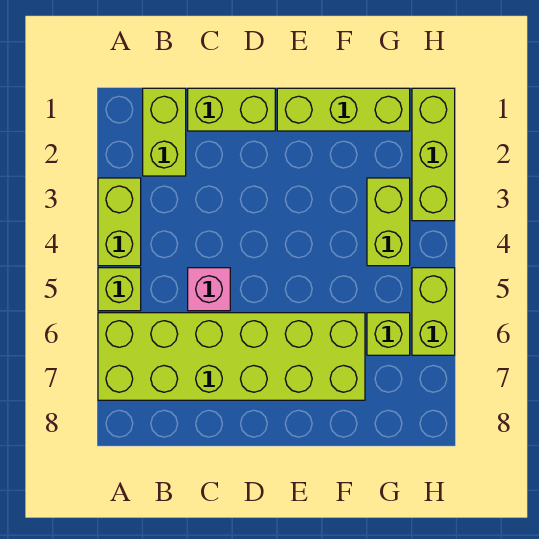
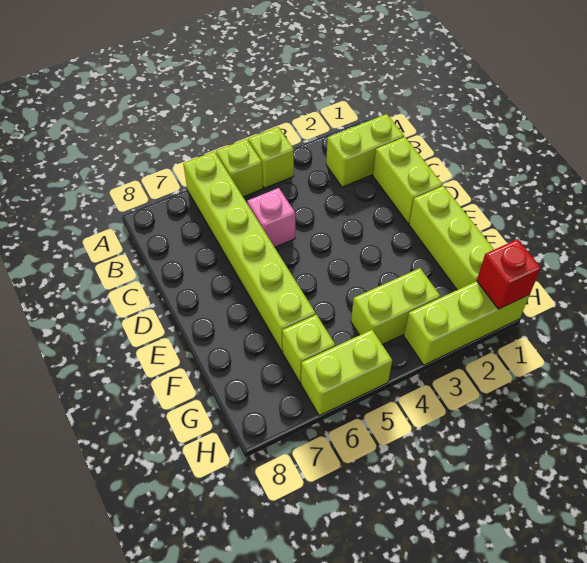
lime brick A3:A4 level 1 -> lime brick A4 level 1
lime brick A6:F7 level 1 -> lime brick A6:F6 level 1
none -> red brick H1 level 2

